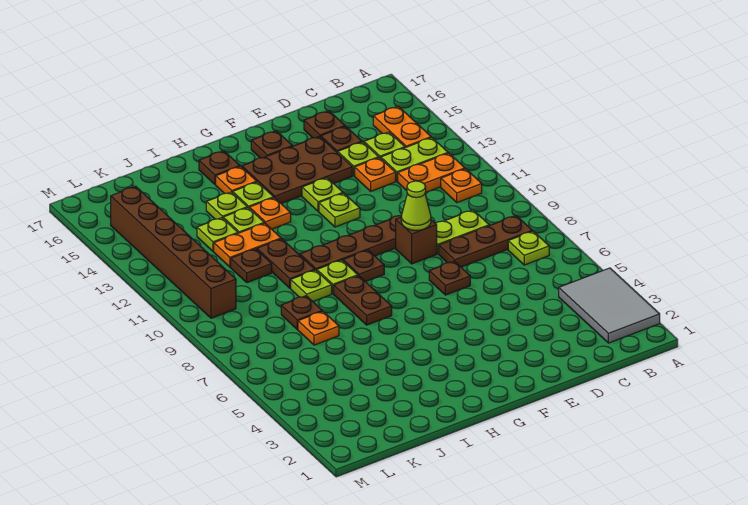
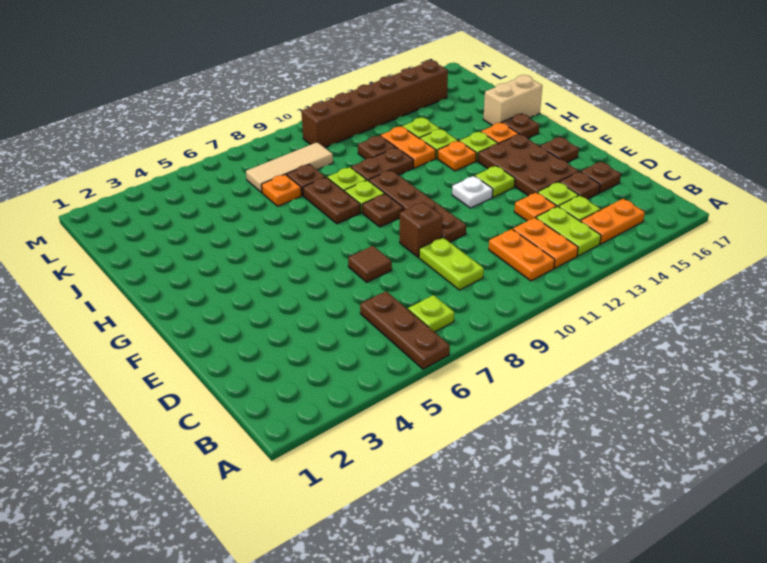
grey tile A2:B4 level 1 -> none
brown plate B8:D8 level 1 -> brown plate A6:C6 level 1
orange plate B11 level 1 -> orange plate B11:C11 level 1
brown plate E7 level 1 -> brown tile E7 level 1
lime cone E9 level 2 -> none
lime plate F12 level 1 -> white plate F12 level 1
brown plate H7:H8 level 1 -> brown plate H8:I8 level 1
lime plate I14 level 1 -> none
none -> tan brick I16:I17 level 1
none -> tan tile K7:K9 level 1

